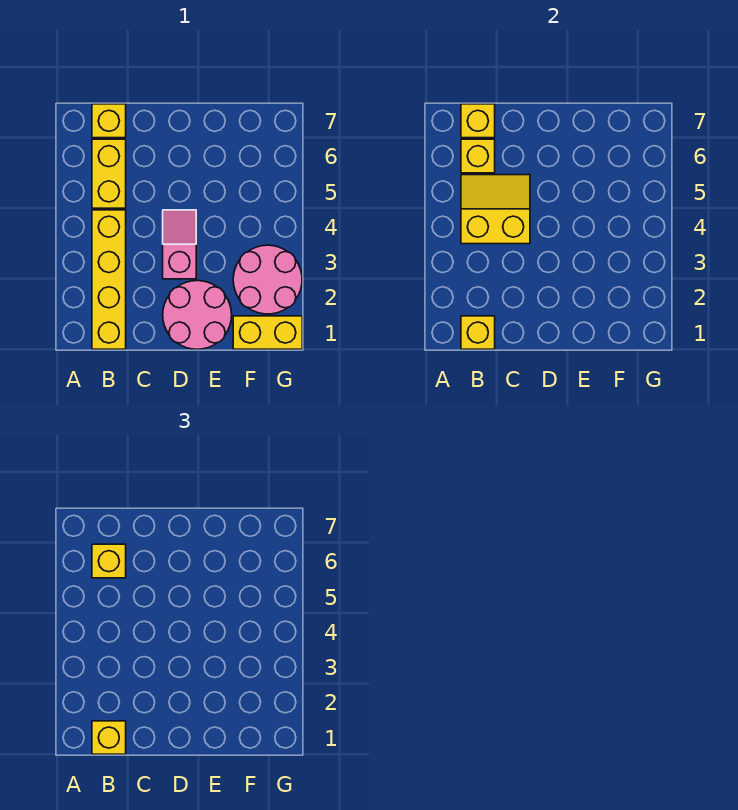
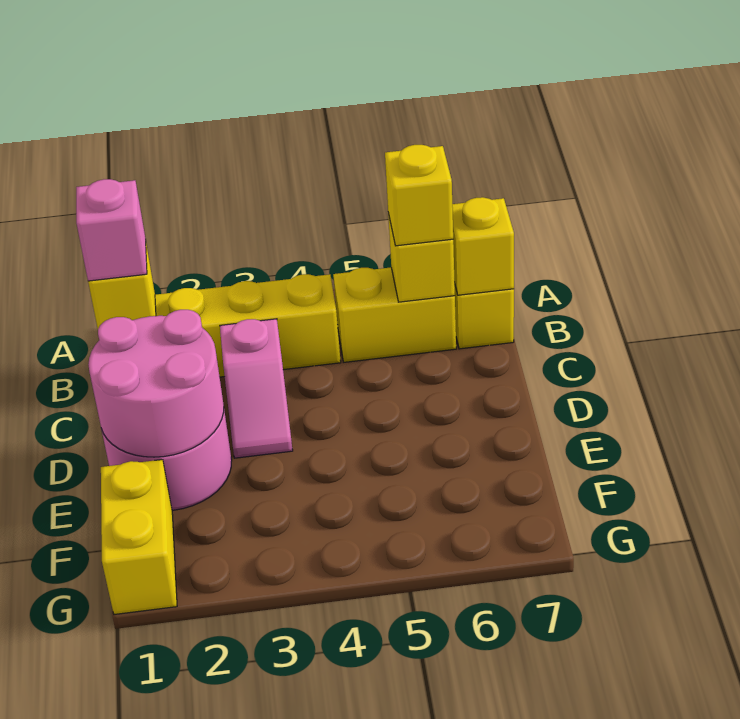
yellow brick B1 level 3 -> pink brick B1 level 3
yellow slope B4:C5 level 2 top 4 -> none
pink slope D3:D4 level 1 top 3 -> pink slope C3:D3 level 1 top C
pink round brick F2:G3 level 1 -> pink round brick D1:E2 level 2

